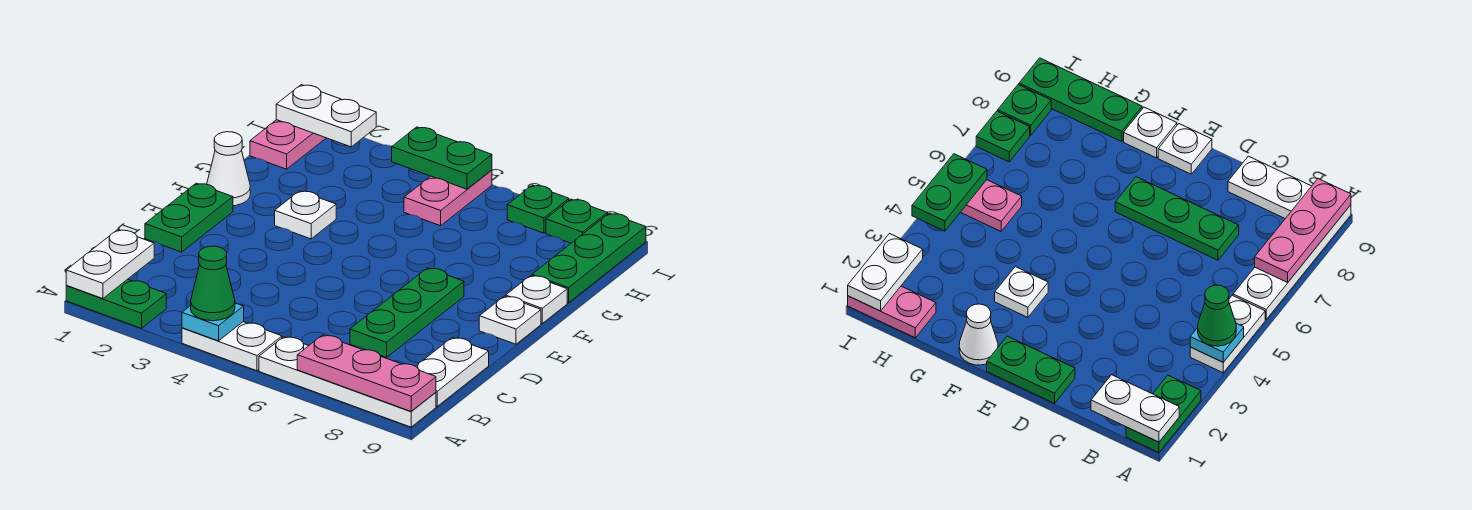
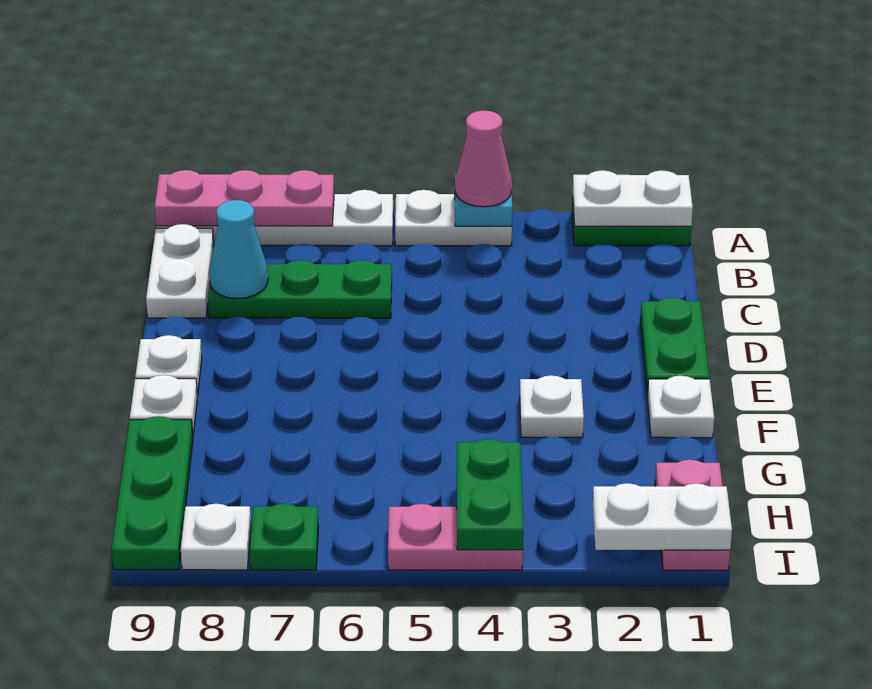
white plate A1:B1 level 2 -> white plate A1:A2 level 2
green cone A4 level 3 -> pink cone A4 level 3
green plate C7:E7 level 1 -> green plate C6:C8 level 1
none -> cyan cone C8 level 2
white cone F1 level 1 -> white plate F1 level 1
pink plate H5:I5 level 1 -> pink plate I4:I5 level 1
green plate I4:I5 level 2 -> green plate H4:I4 level 2
green plate I8 level 1 -> white plate I8 level 1

